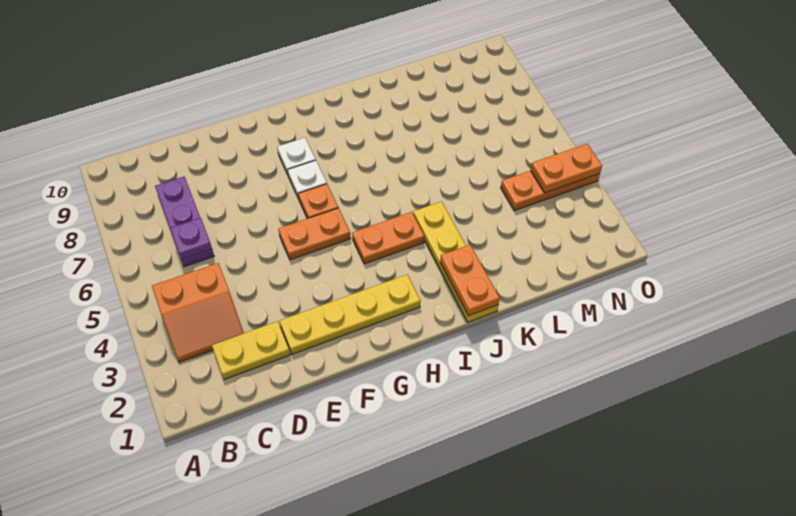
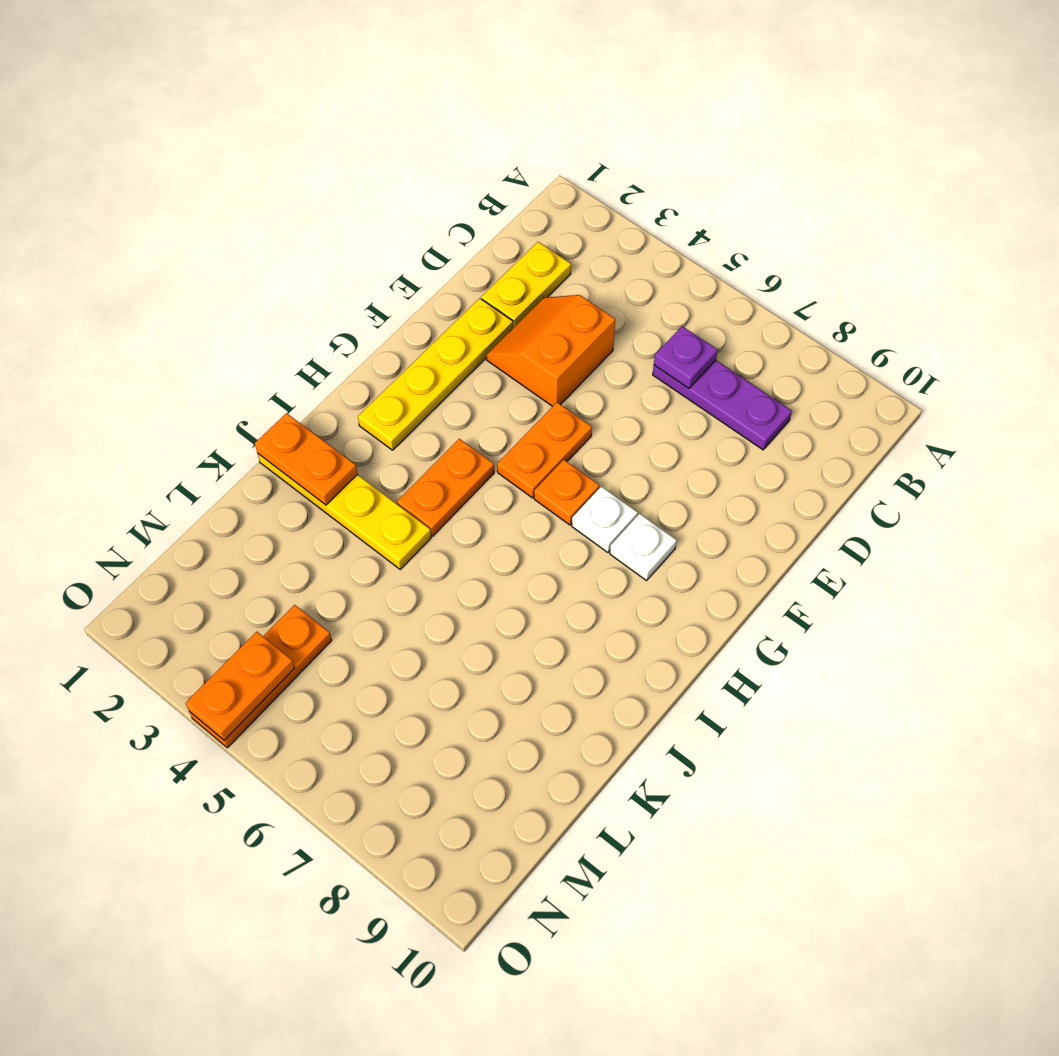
orange slope B3:C4 level 1 top 4 -> orange slope D3:E4 level 1 top 4

